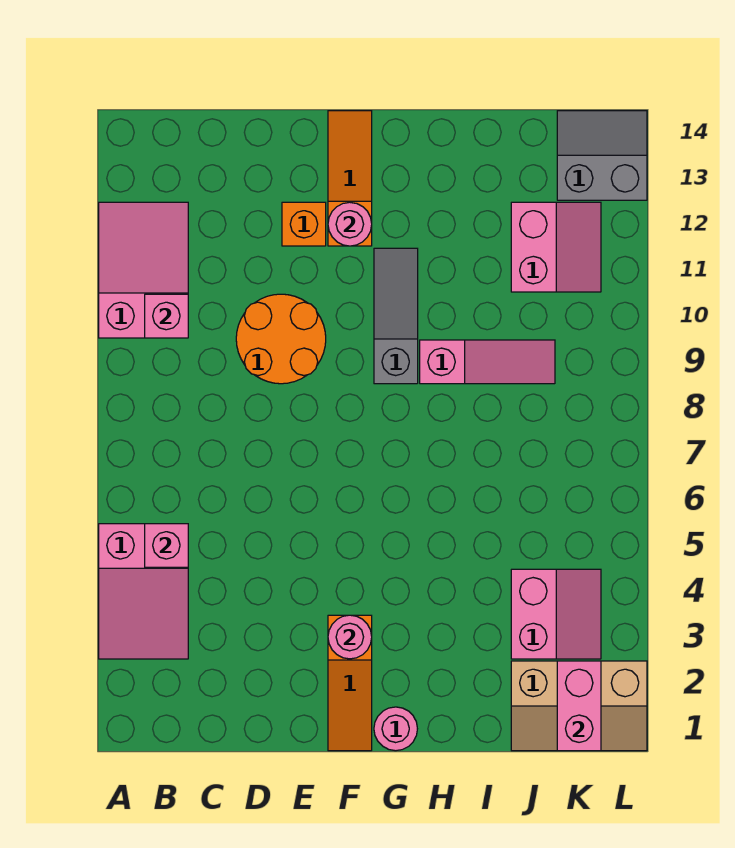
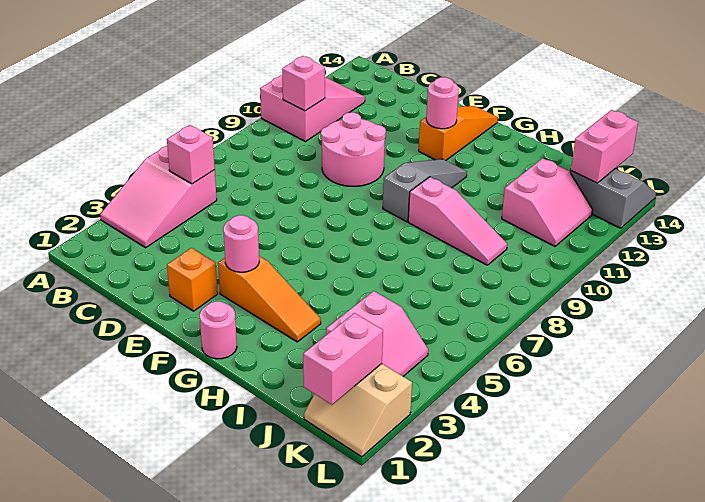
orange round brick D9:E10 level 1 -> pink round brick D9:E10 level 1
orange brick E12 level 1 -> orange brick E2 level 1
orange slope F1:F3 level 1 top 3 -> orange slope F3:H3 level 1 top F
tan slope J1:L2 level 1 top 2 -> tan slope K1:L2 level 1 top 2
none -> pink brick K13:K14 level 2

